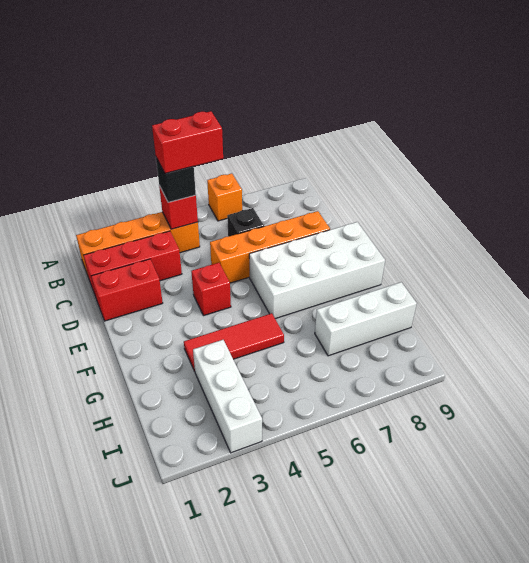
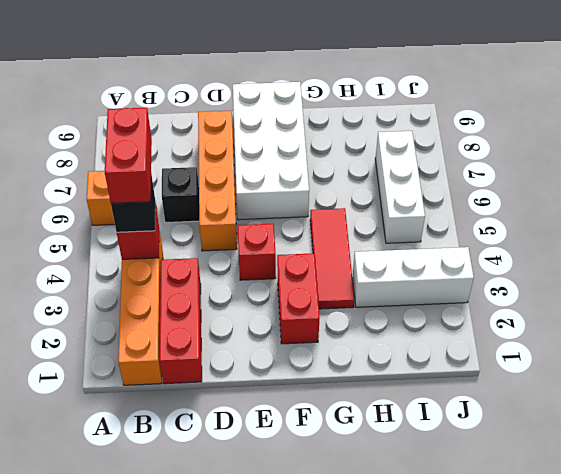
red brick D1:D2 level 1 -> red brick F2:F3 level 1
white brick H7:H9 level 1 -> white brick I5:I7 level 1

